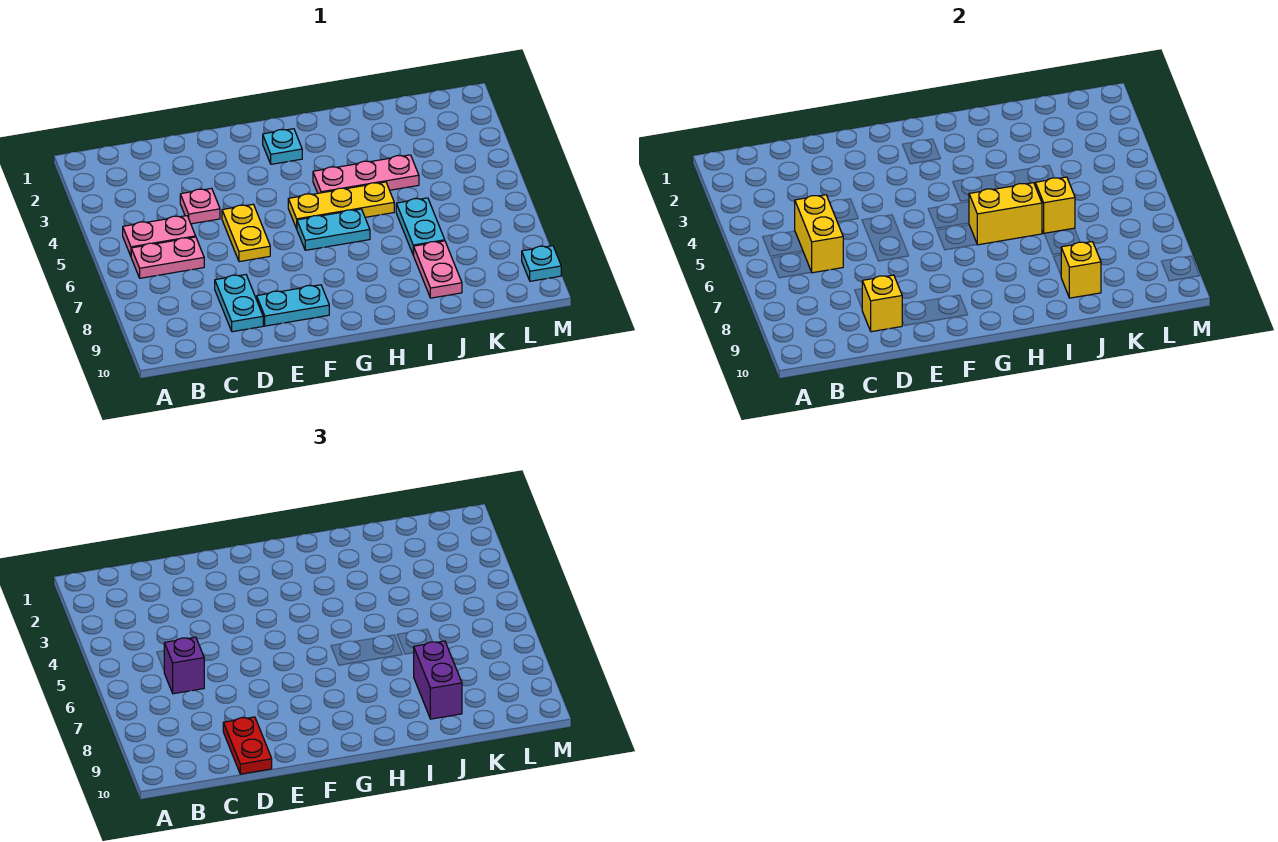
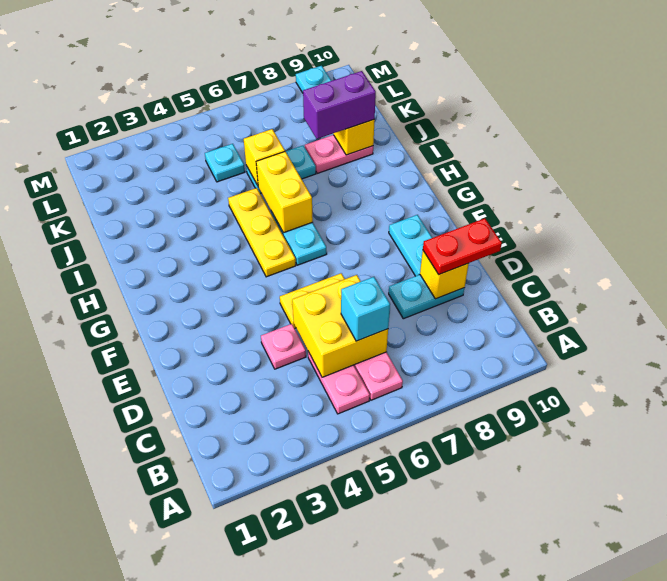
yellow brick C5:C6 level 2 -> yellow brick C5:D6 level 2
purple brick C6 level 3 -> cyan brick C6 level 3
cyan plate G2 level 1 -> cyan plate K5 level 1
pink plate H4:J4 level 1 -> none

